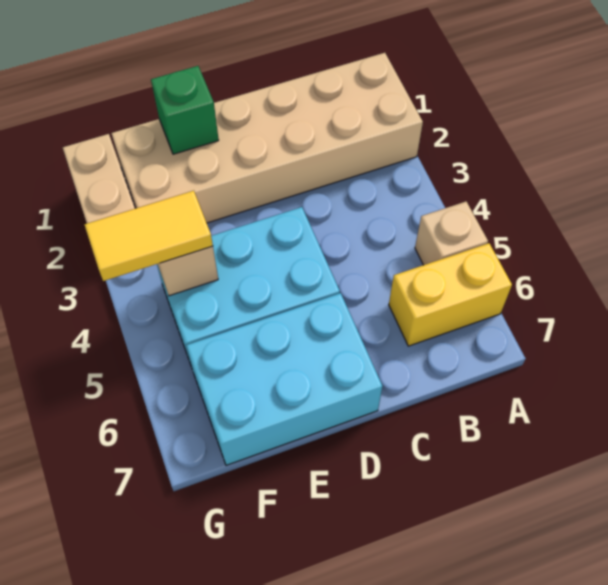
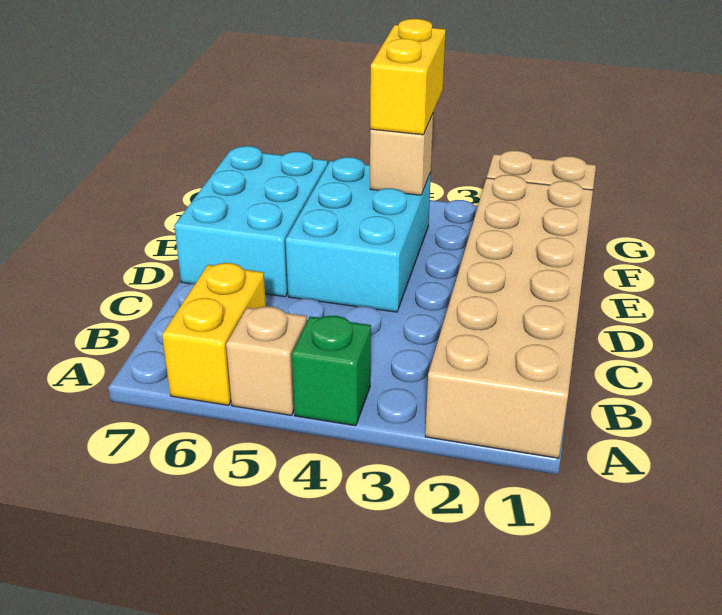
green brick E1 level 2 -> green brick A4 level 1
yellow tile F4:G4 level 3 -> yellow brick F4:G4 level 3

